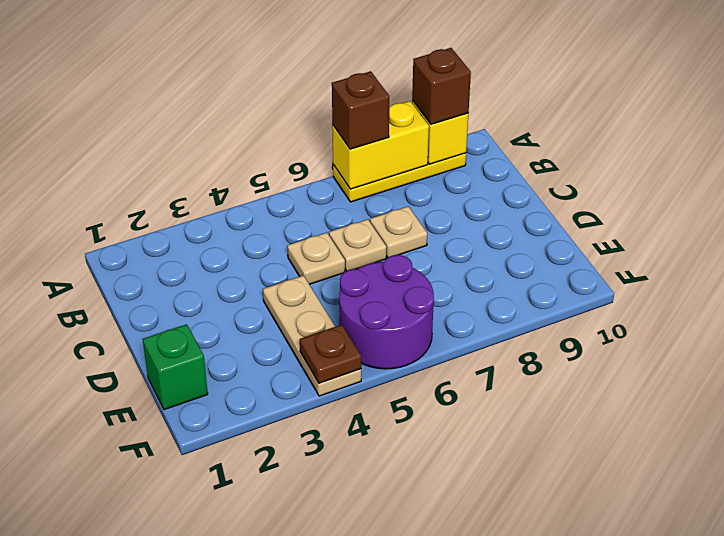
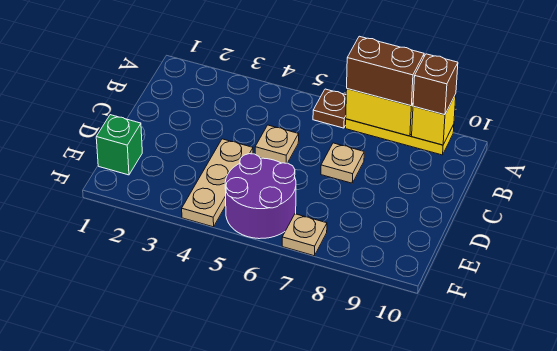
brown brick A7 level 3 -> brown brick A7:A8 level 3
tan plate C6 level 1 -> tan plate F7 level 1
brown plate F4 level 2 -> brown plate A6 level 1

